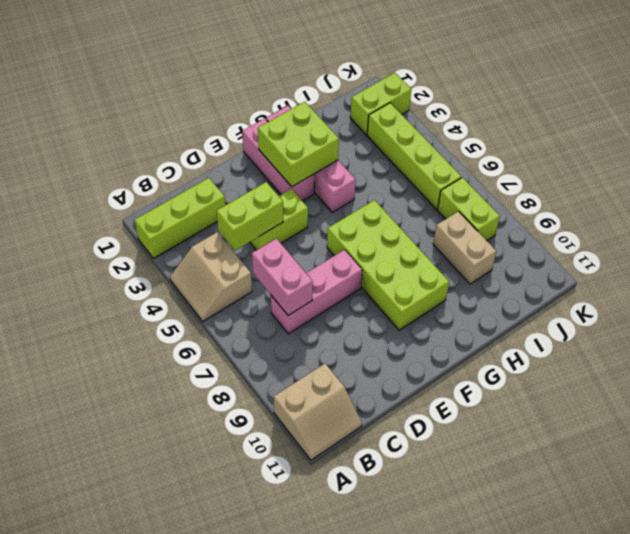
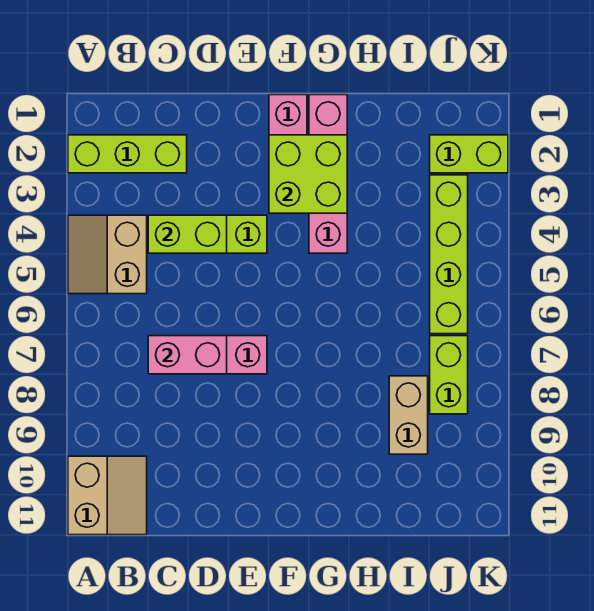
tan slope A10:B11 level 1 top 10 -> tan slope A10:B11 level 1 top A
pink brick C6:C7 level 2 -> pink brick C7:D7 level 2
lime brick F6:G9 level 1 -> none

